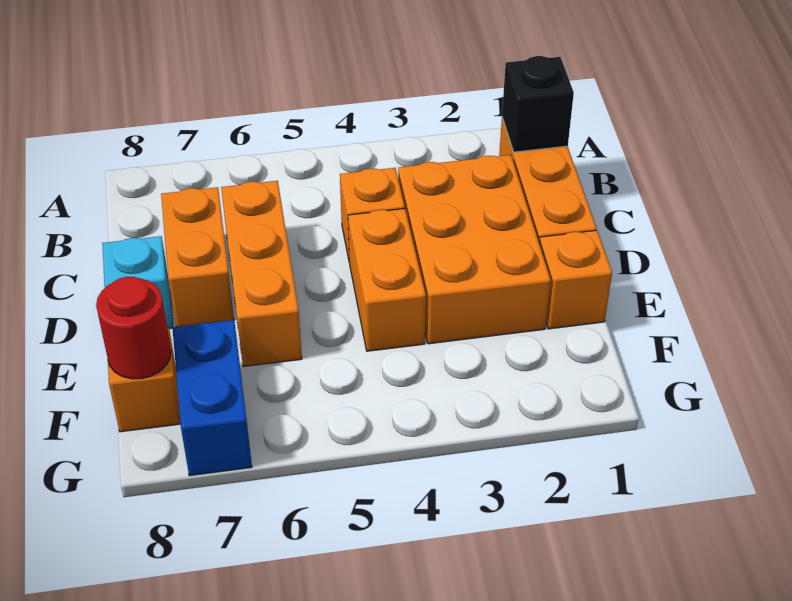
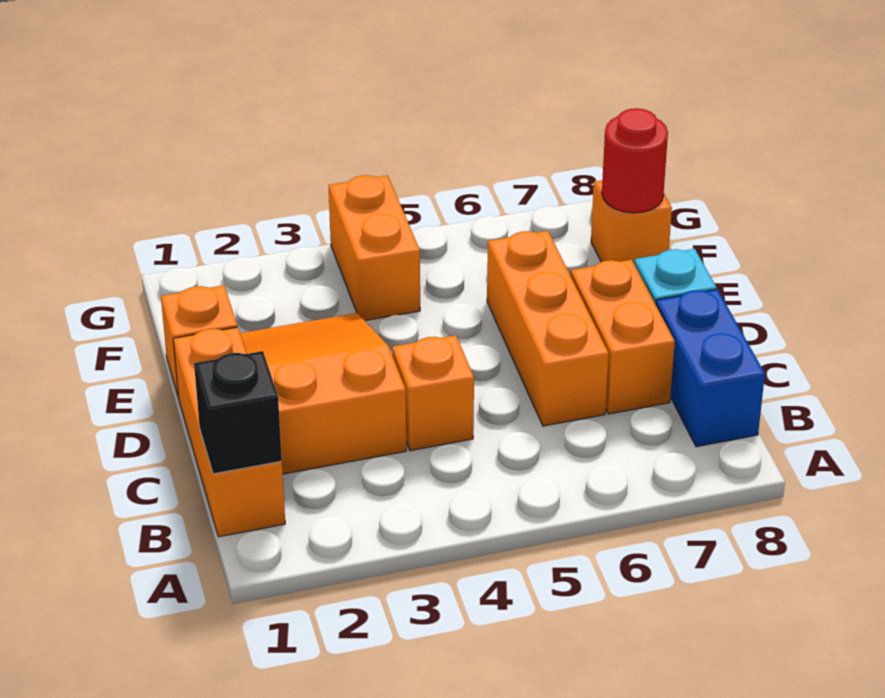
orange brick C2:E3 level 1 -> orange slope C2:E3 level 1 top C
orange brick D4:E4 level 1 -> orange brick F4:G4 level 1
blue brick F7:G7 level 1 -> blue brick B8:C8 level 1

